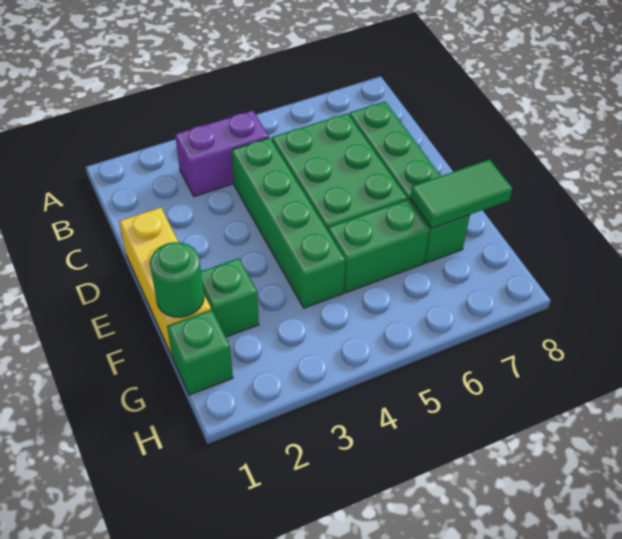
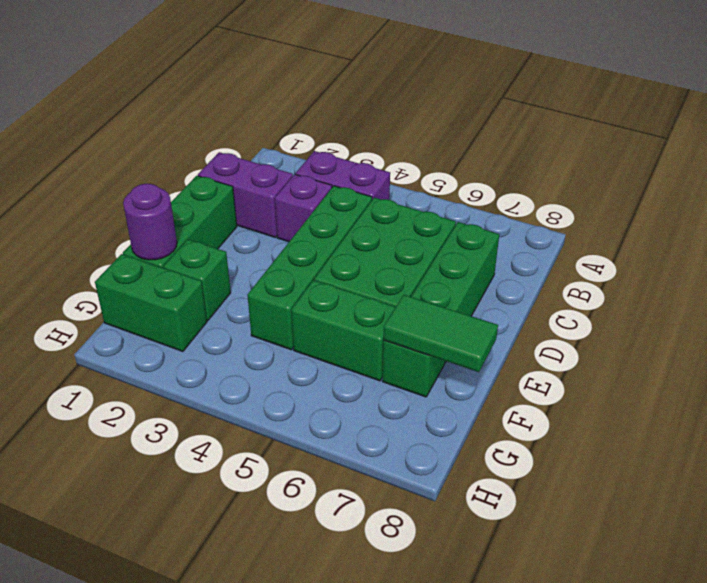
none -> purple brick C1:C2 level 1
none -> purple brick C3 level 1
yellow brick D1:F1 level 1 -> green brick D1:F1 level 1
green round brick F1 level 2 -> purple round brick F1 level 2
green brick G1 level 1 -> green brick G1:G2 level 1

